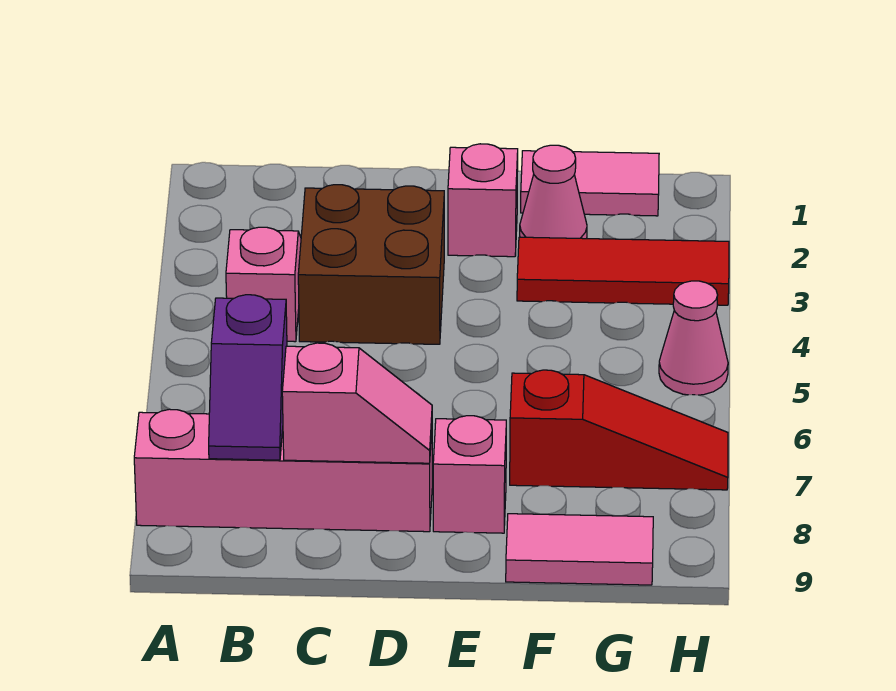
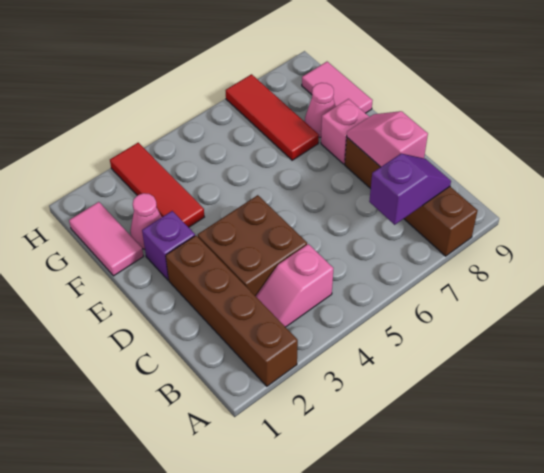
none -> brown brick A2:D2 level 1
pink brick A8:D8 level 1 -> brown brick A8:D8 level 1
pink brick E2 level 1 -> purple brick E2 level 1
red slope F7:H7 level 1 top F -> red tile F7:H7 level 1
pink cone H5 level 1 -> pink cone F8 level 1

